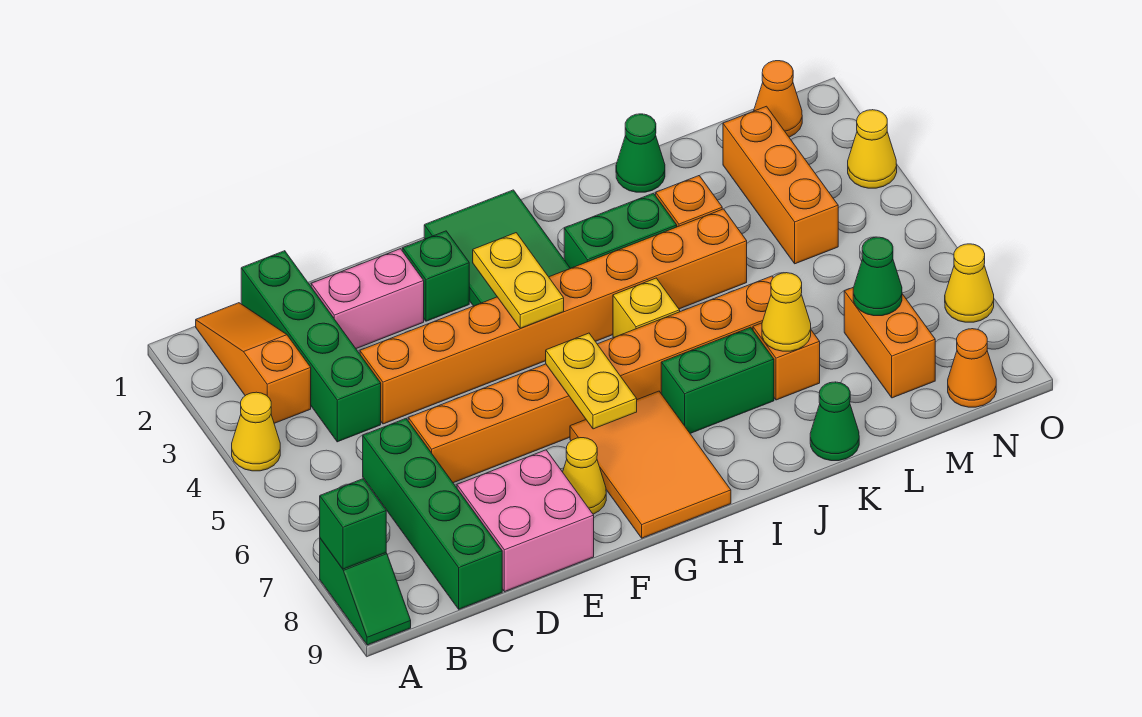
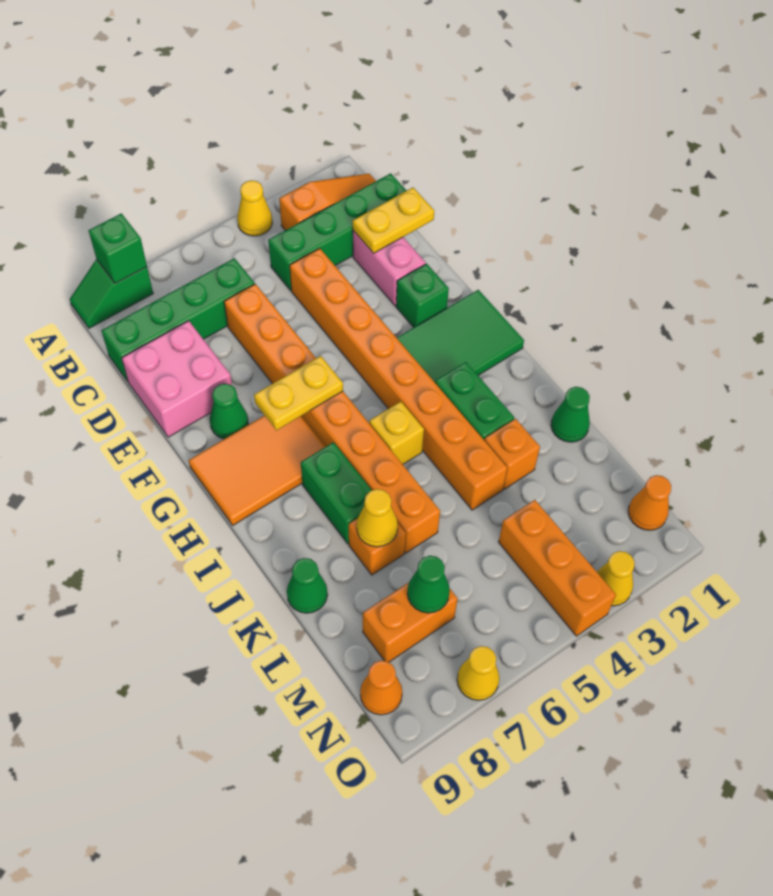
yellow cone F8 level 1 -> green cone F8 level 1
yellow plate G3:G4 level 2 -> yellow plate D1:D2 level 2
orange brick M2:M4 level 1 -> orange brick M4:O4 level 1

